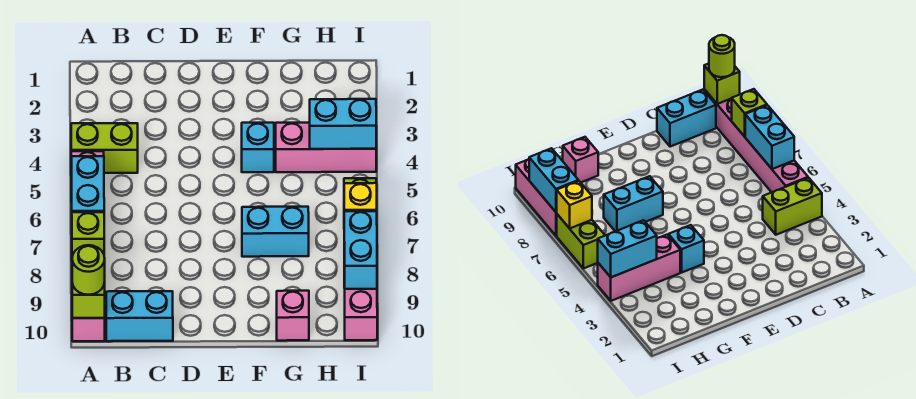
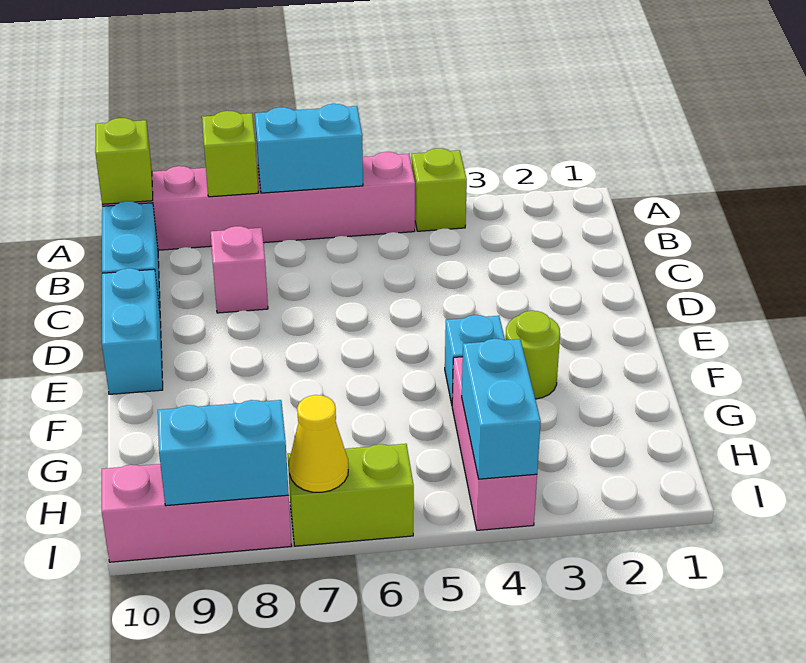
lime brick A4:B4 level 1 -> lime brick A4 level 1
lime round brick A10 level 3 -> lime round brick F3 level 1
cyan brick F7:G7 level 1 -> cyan brick D10:E10 level 1
pink brick G10 level 1 -> pink brick C8 level 1
yellow brick I7 level 2 -> yellow cone I7 level 2

